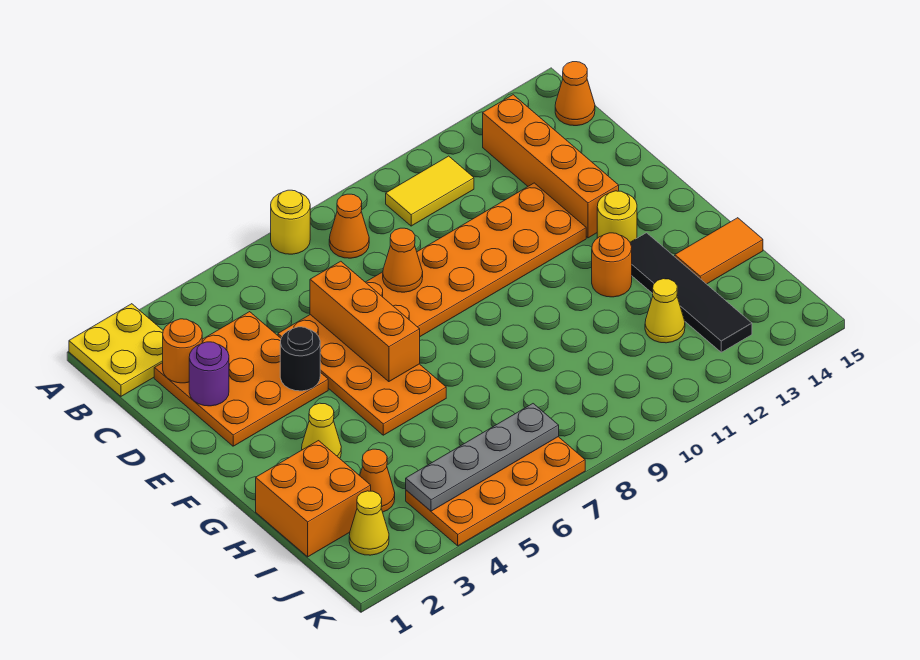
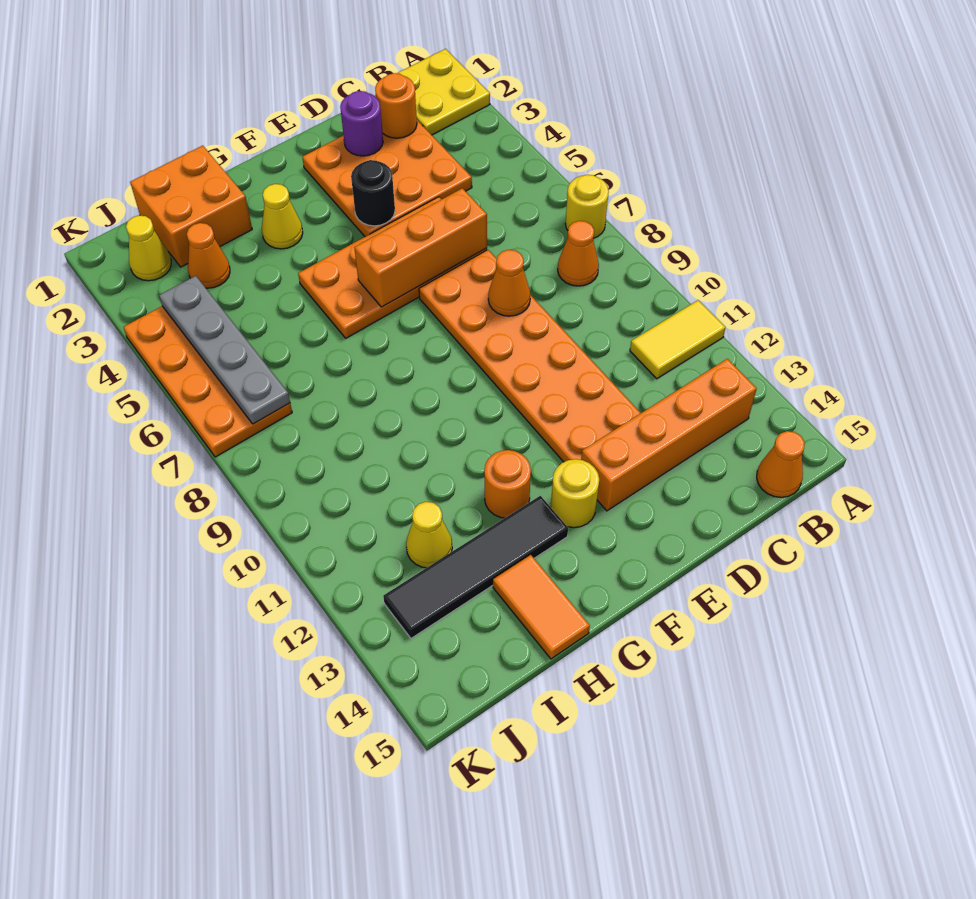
yellow tile B10:B11 level 1 -> yellow tile A11:B11 level 1

